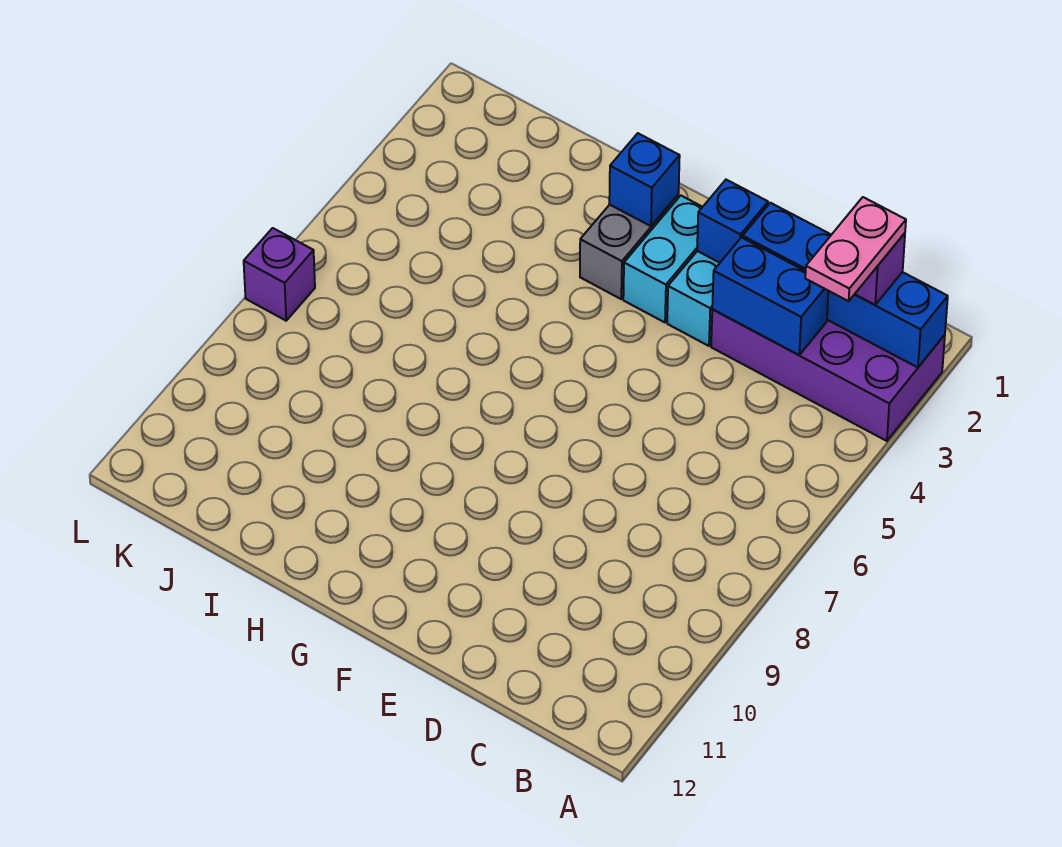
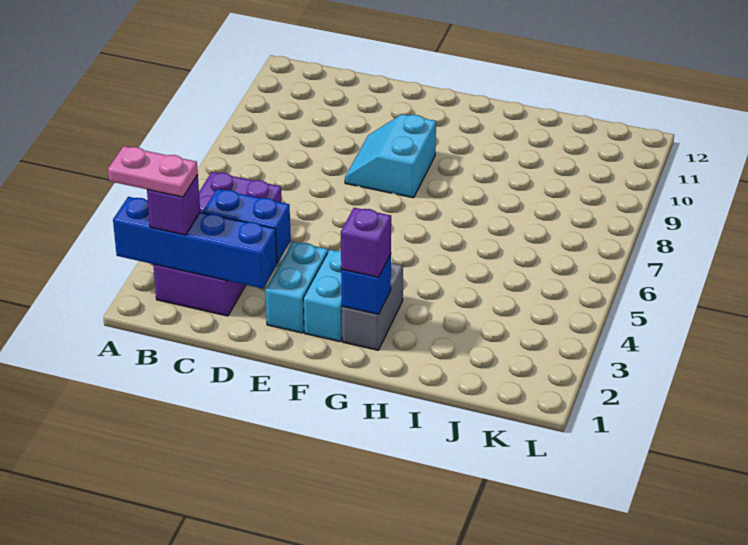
purple brick A2:D3 level 1 -> purple brick B2:C5 level 1
pink plate B2:B3 level 4 -> pink plate A2:B2 level 4
blue brick E2 level 2 -> none
none -> cyan slope E8:F9 level 1 top F
purple brick L7 level 1 -> purple brick G2 level 3

